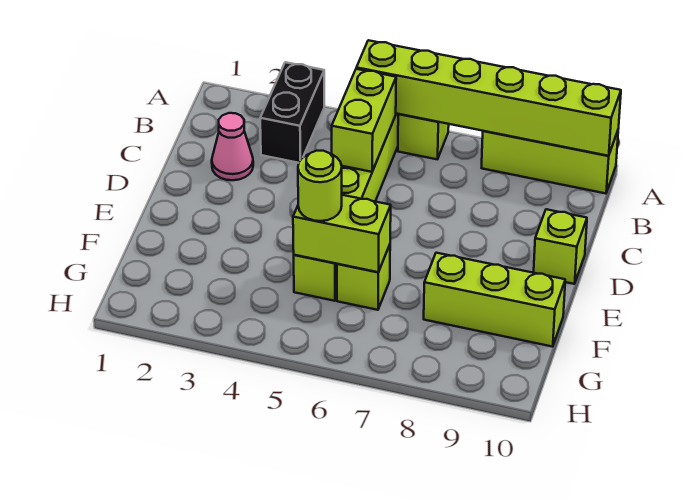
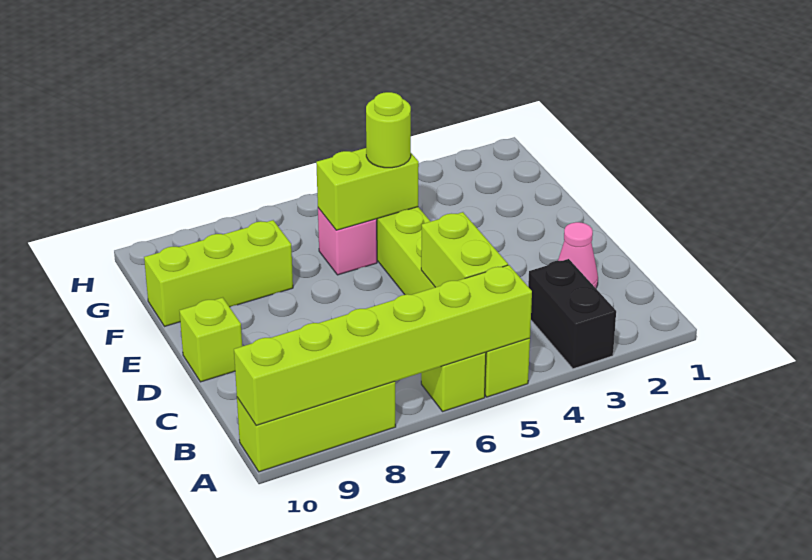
lime brick F6 level 1 -> pink brick F6 level 1

